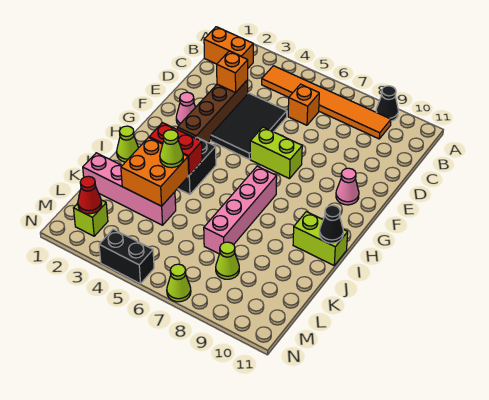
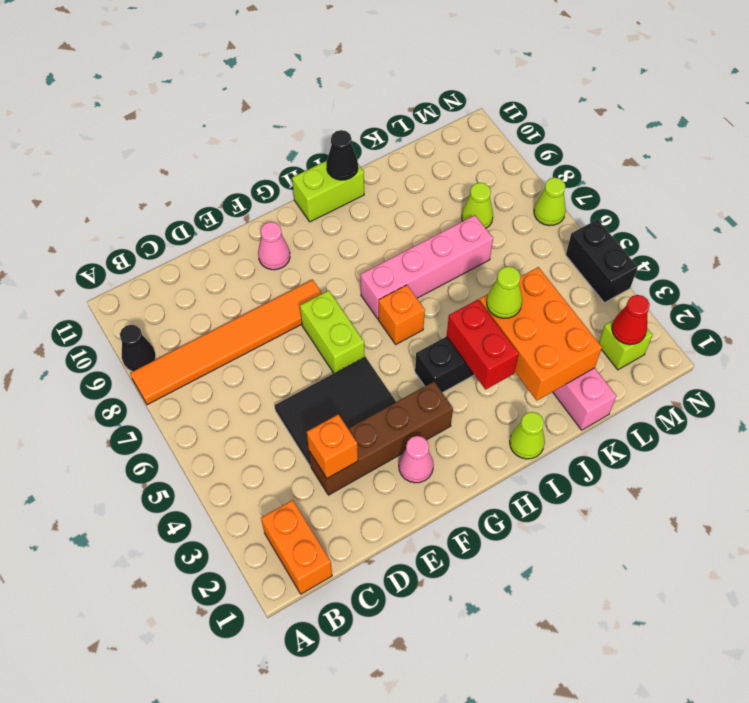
orange tile B4:B9 level 1 -> orange tile A8:F8 level 1
orange brick C6 level 1 -> orange brick H6 level 1
lime brick I10:I11 level 1 -> lime brick H11:I11 level 1
orange brick J3:K4 level 2 -> orange brick J2:K4 level 2

